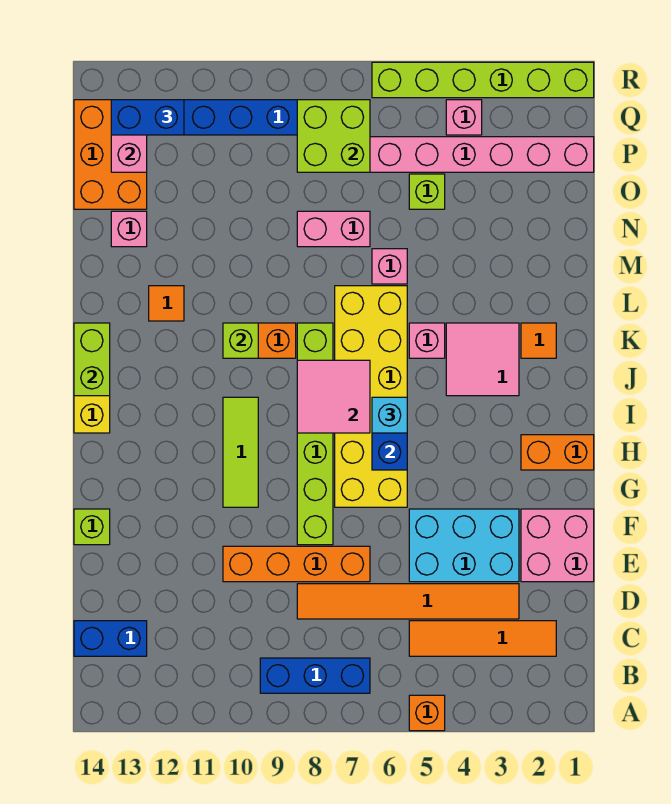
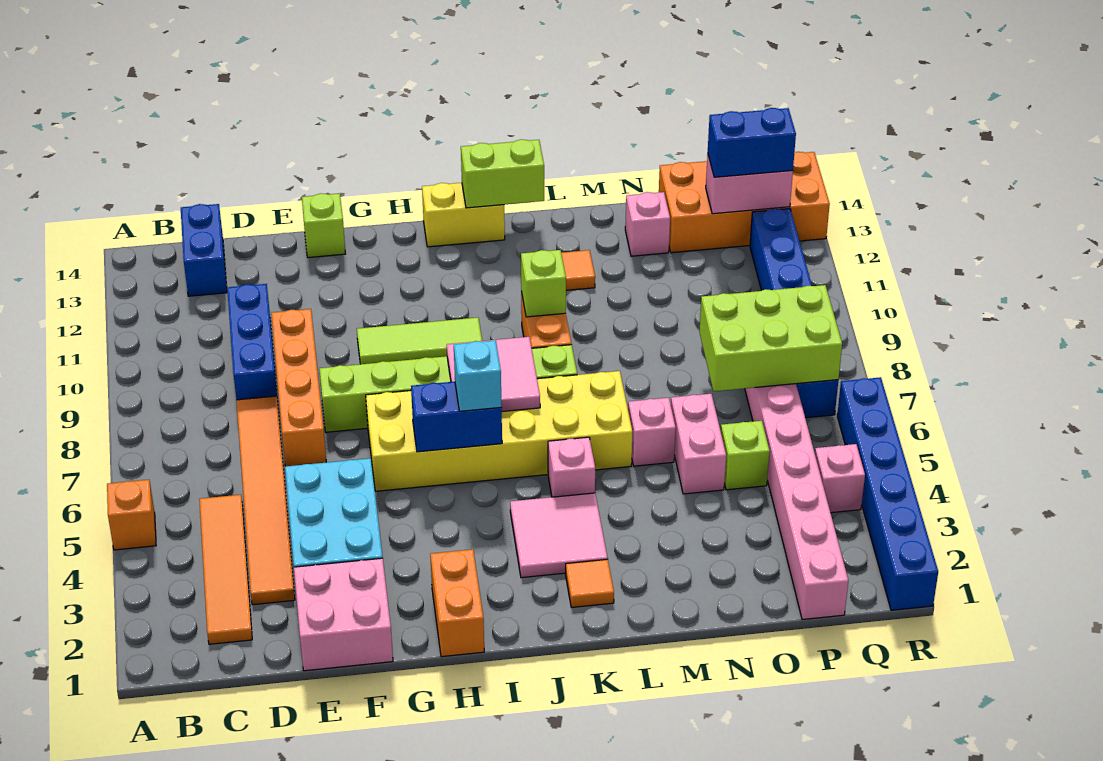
blue brick B7:B9 level 1 -> blue brick D9:D11 level 1
pink brick N7:N8 level 1 -> pink brick N5:N6 level 1
orange brick O13:Q14 level 1 -> orange brick O13:R14 level 1
lime brick P7:Q8 level 2 -> lime brick O7:Q8 level 2
blue brick Q12:Q13 level 3 -> blue brick P13:Q13 level 3
lime brick R1:R6 level 1 -> blue brick R1:R6 level 1

